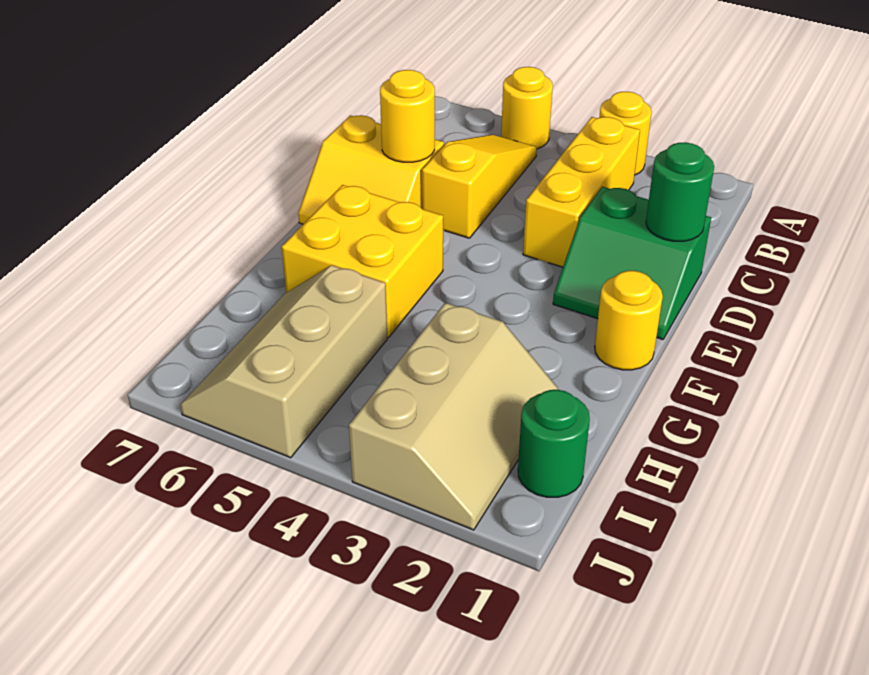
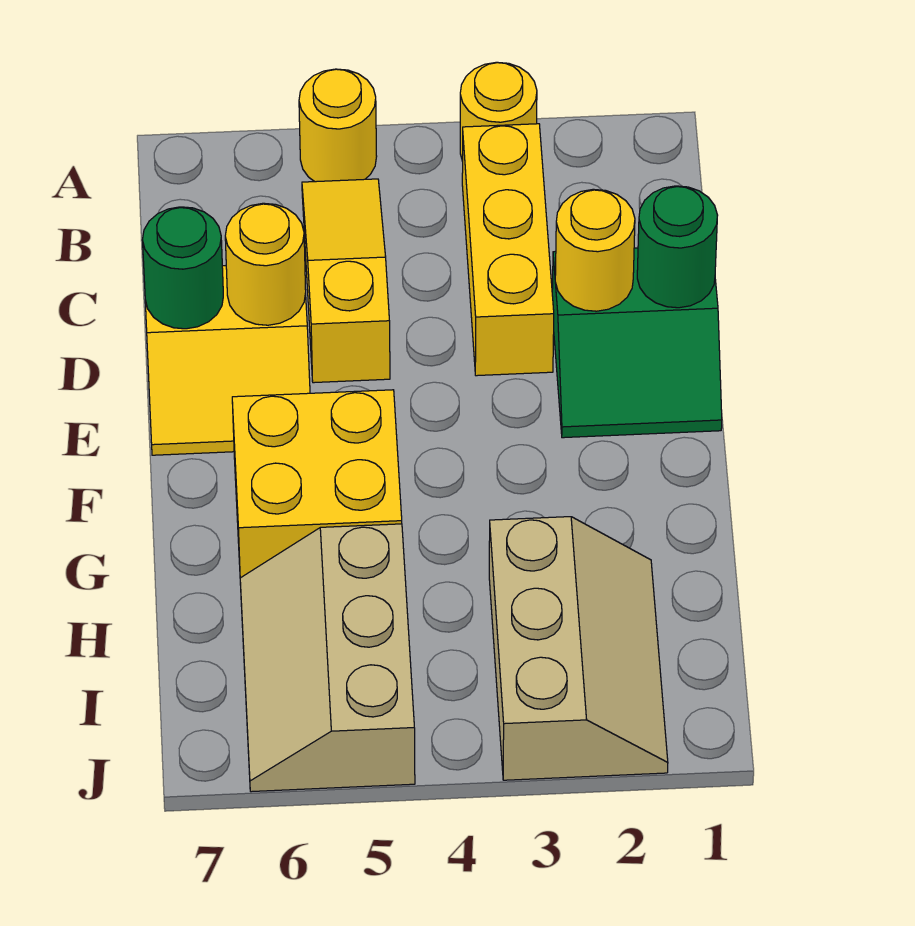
yellow round brick F1 level 1 -> yellow round brick D2 level 2
green round brick I1 level 1 -> green round brick D7 level 2

